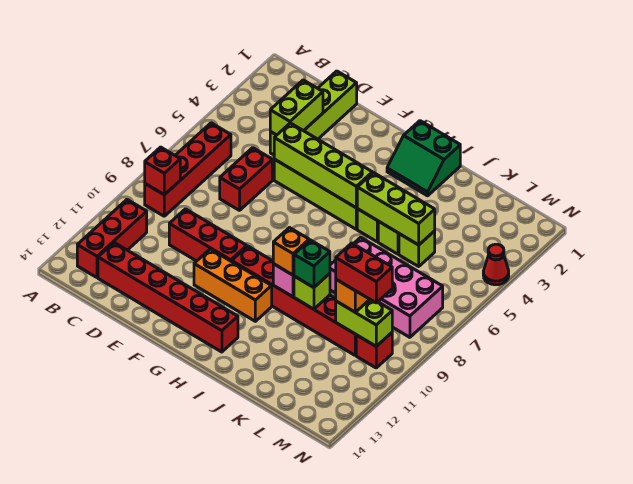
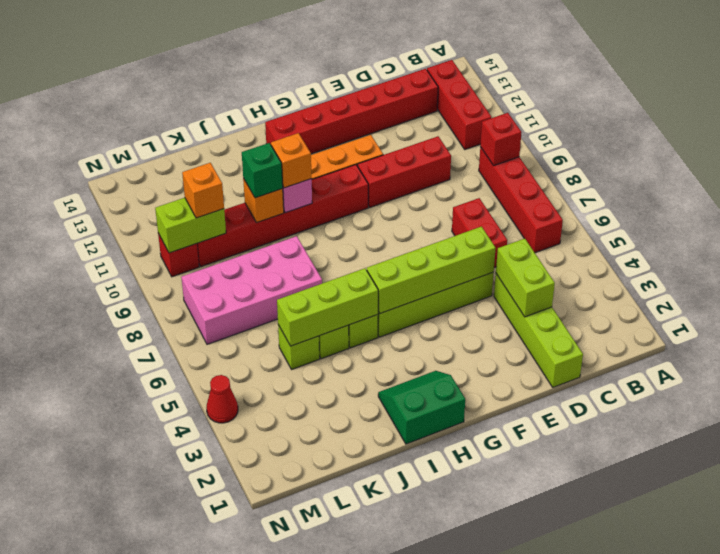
lime brick J10 level 2 -> orange brick J10 level 2
red brick L10:M10 level 4 -> none

